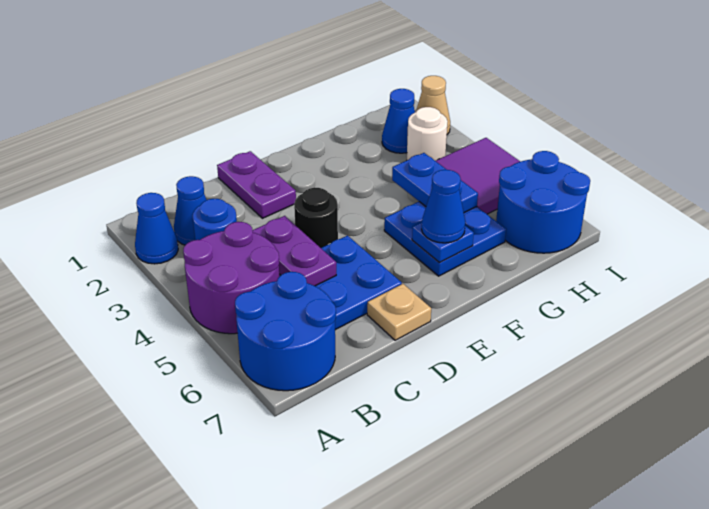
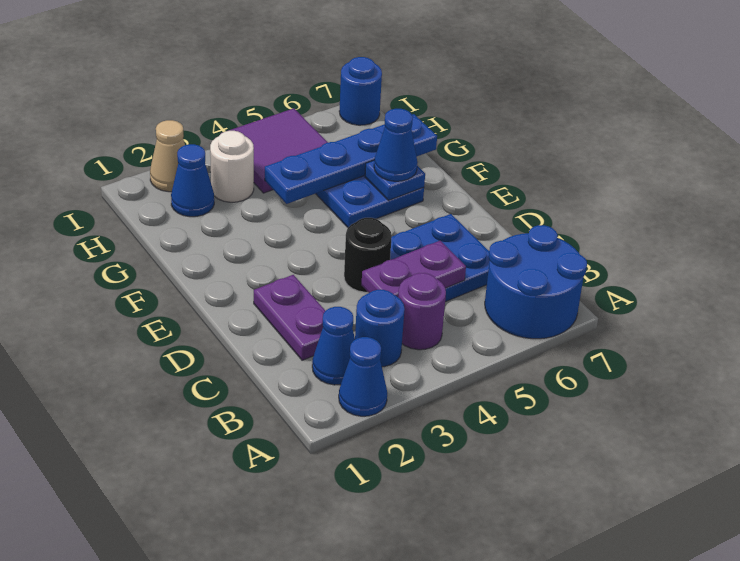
purple round brick A4:B5 level 1 -> purple round brick B4 level 1
purple plate D1:D2 level 1 -> purple plate C2:D2 level 1
tan plate D7 level 1 -> none
blue plate G4:G5 level 2 -> blue plate G4:G7 level 2
blue round brick H6:I7 level 1 -> blue round brick I7 level 1

